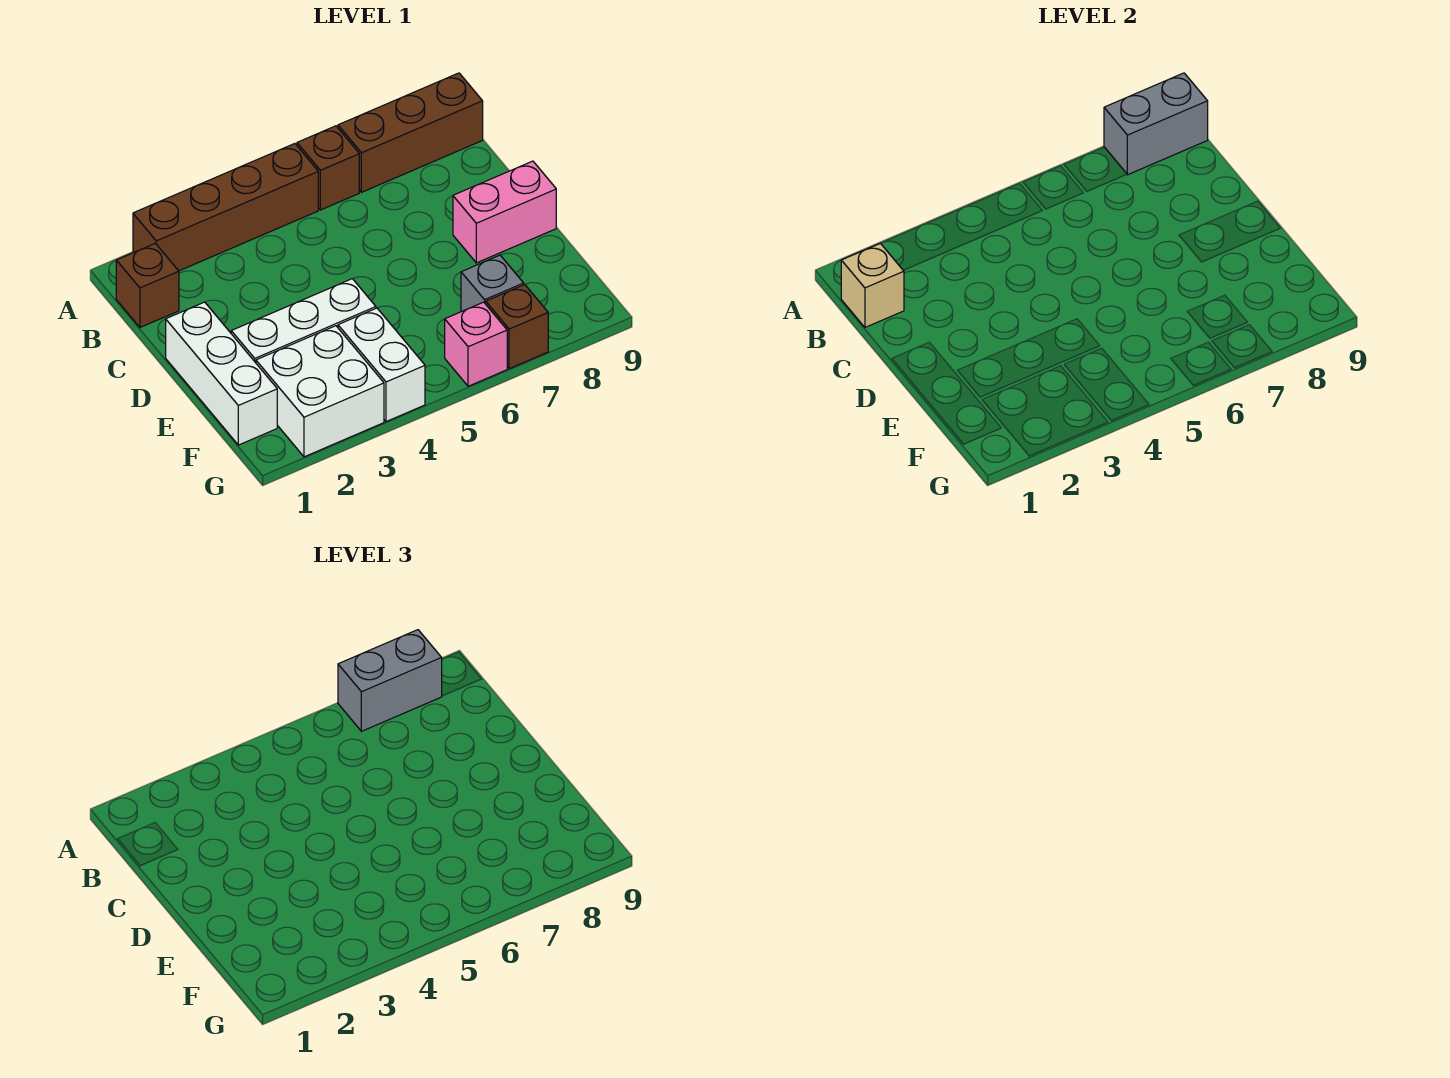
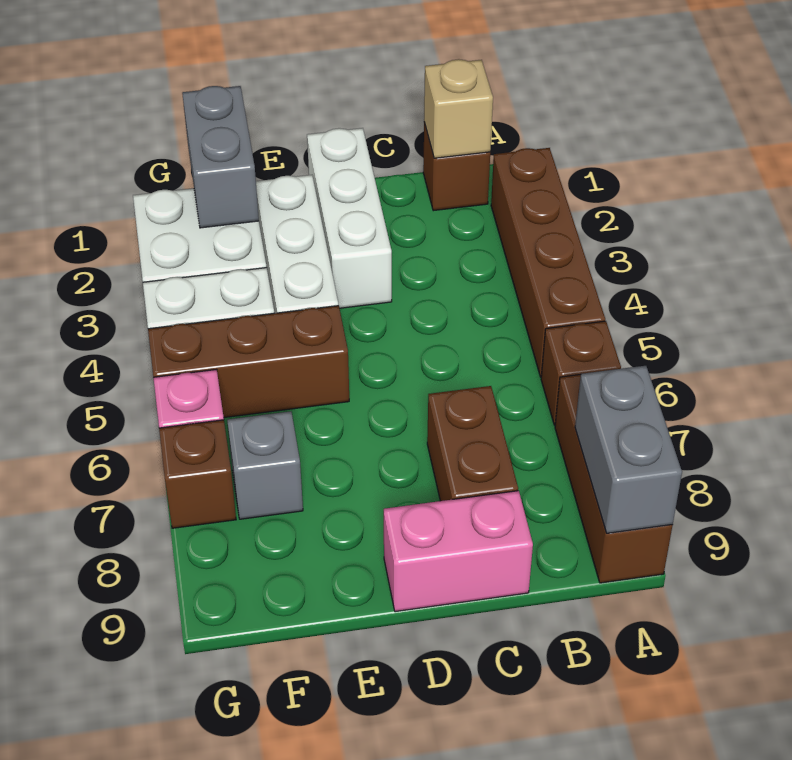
grey brick A7:A8 level 3 -> grey brick F1:F2 level 2
none -> brown brick C7:C8 level 1
white brick D1:F1 level 1 -> white brick D1:D3 level 1
pink brick D8:D9 level 1 -> pink brick C9:D9 level 1
none -> brown brick E5:G5 level 1

